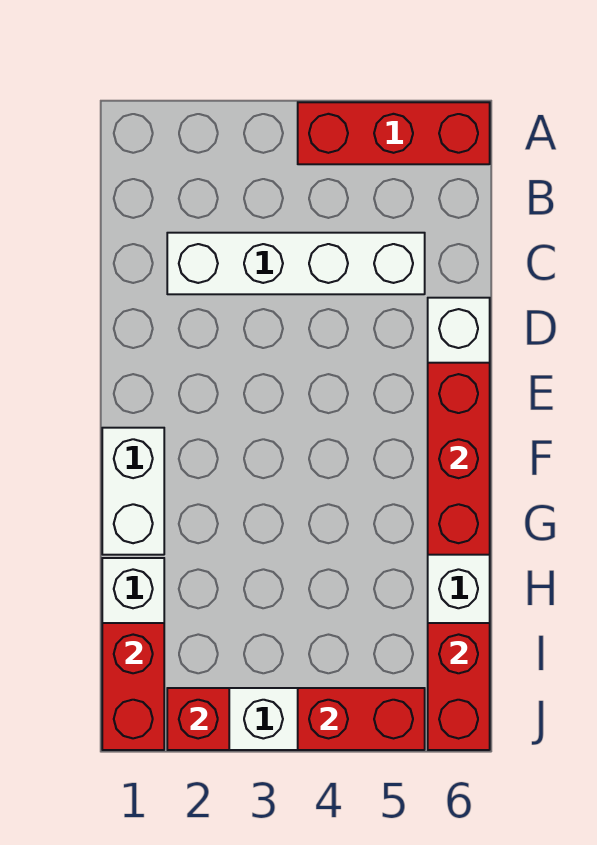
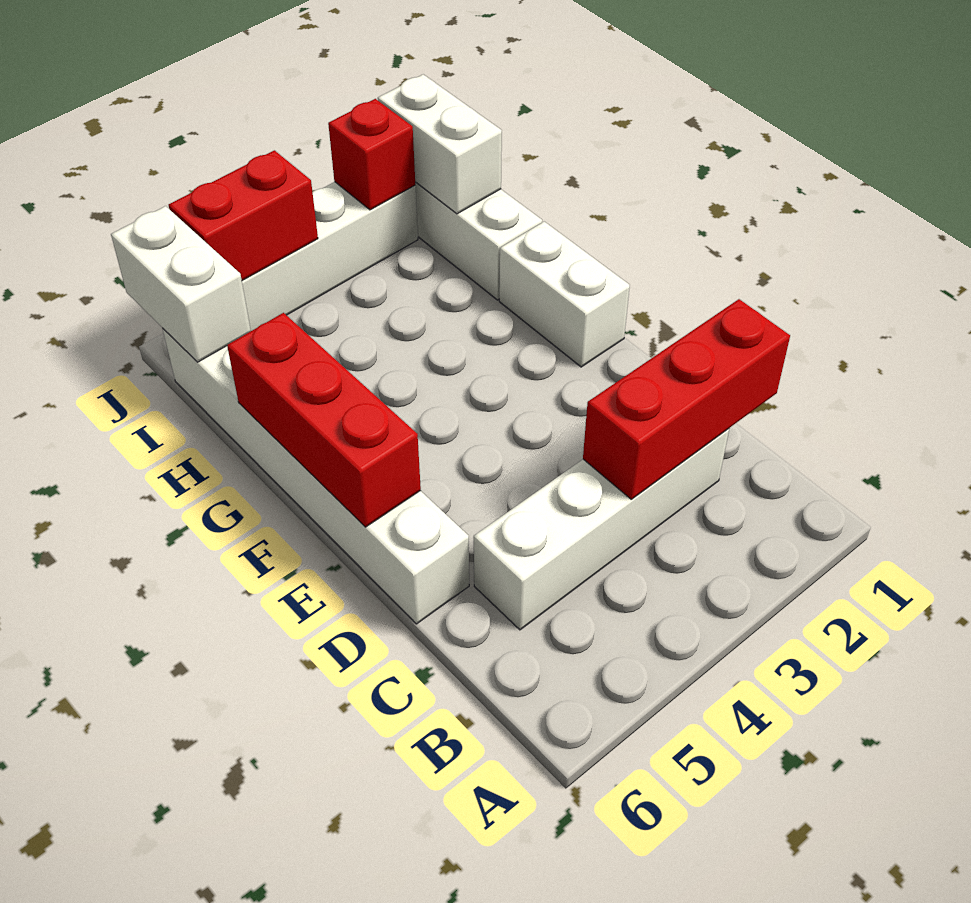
red brick A4:A6 level 1 -> red brick C1:C3 level 2
red brick I1:J1 level 2 -> white brick I1:J1 level 2
red brick I6:J6 level 2 -> white brick I6:J6 level 2

